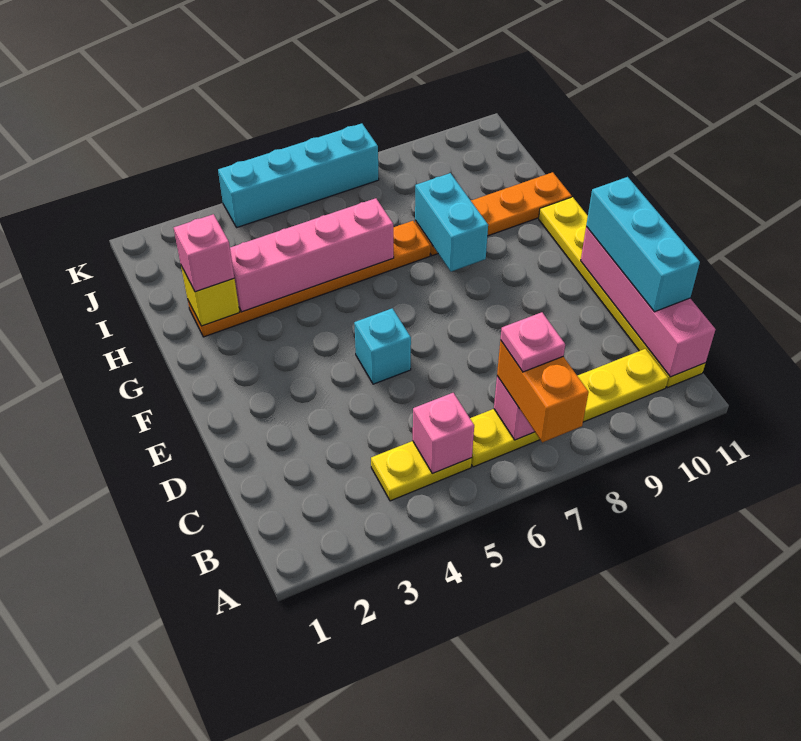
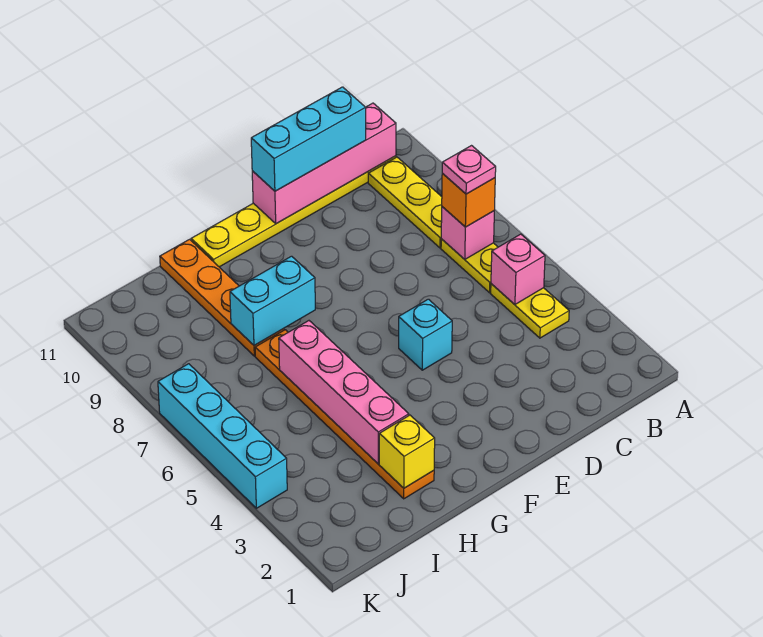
orange brick A7:B7 level 3 -> orange brick B7 level 3
pink brick H2 level 3 -> none

